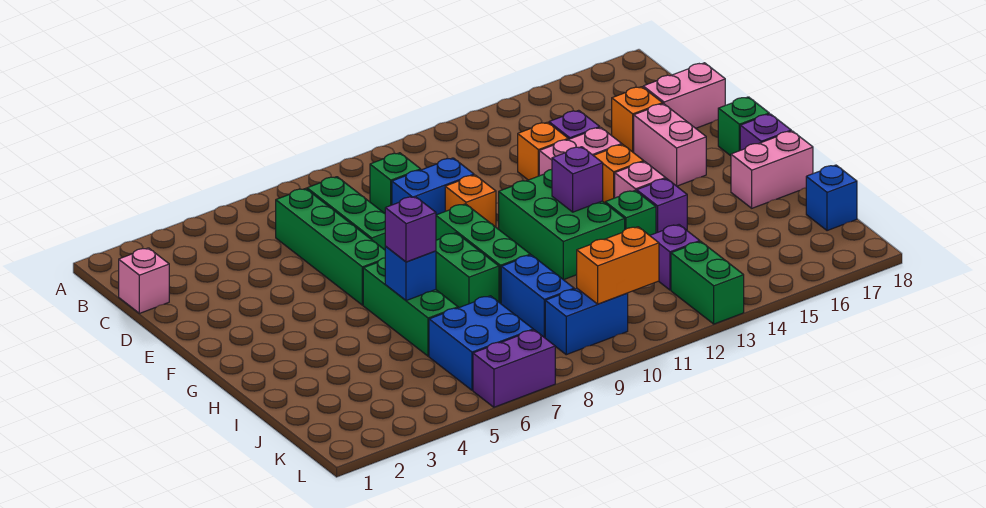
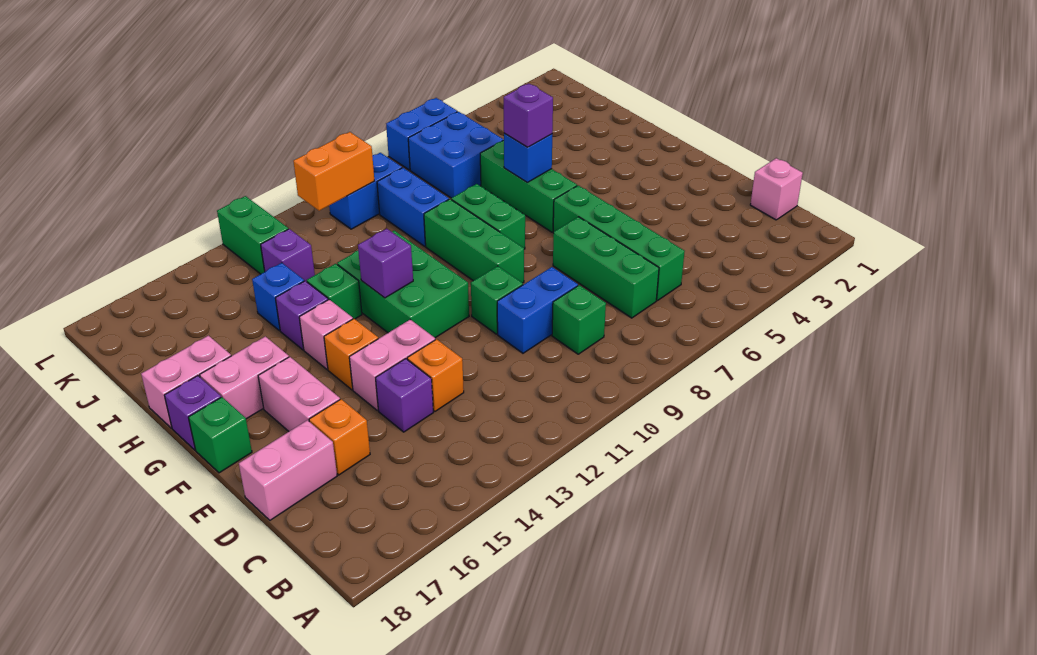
orange brick E10 level 1 -> green brick E10 level 1
none -> pink brick G16:G17 level 1
blue brick J18 level 1 -> blue brick I14 level 1
purple brick L6:L7 level 1 -> blue brick L6:L7 level 1

